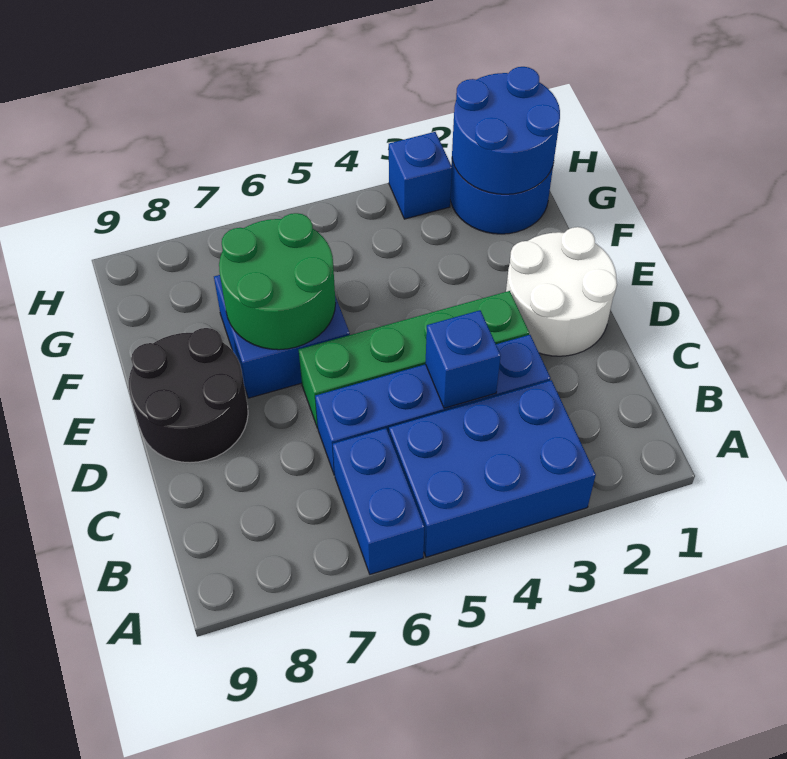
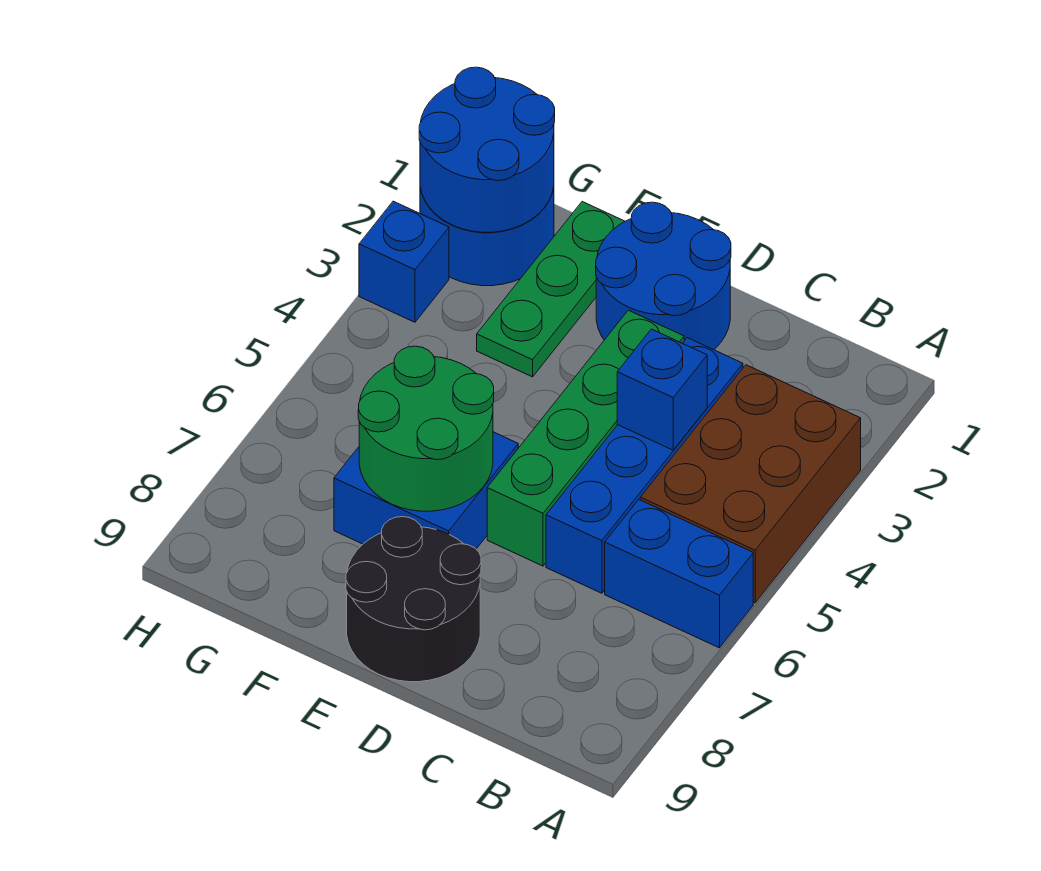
blue brick A3:B5 level 1 -> brown brick A3:B5 level 1
white round brick D1:E2 level 1 -> blue round brick D1:E2 level 1
none -> green plate F1:F3 level 1

